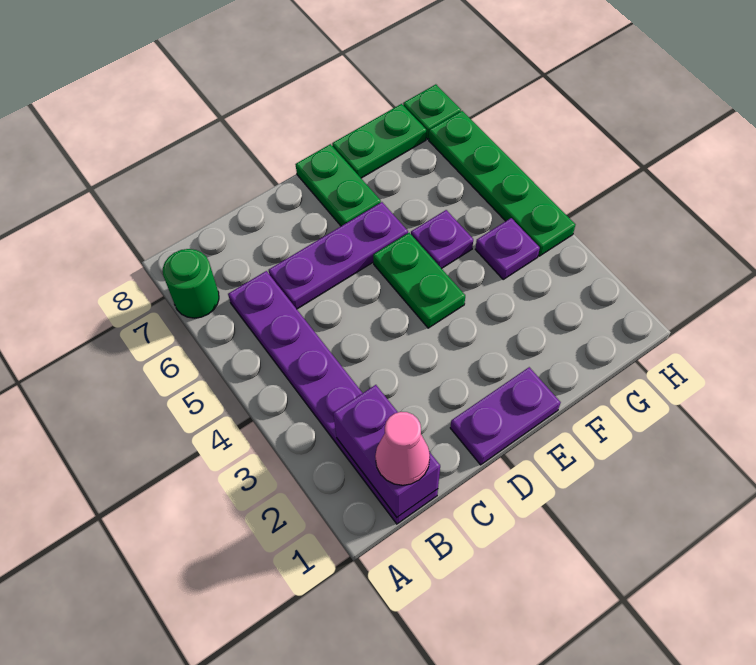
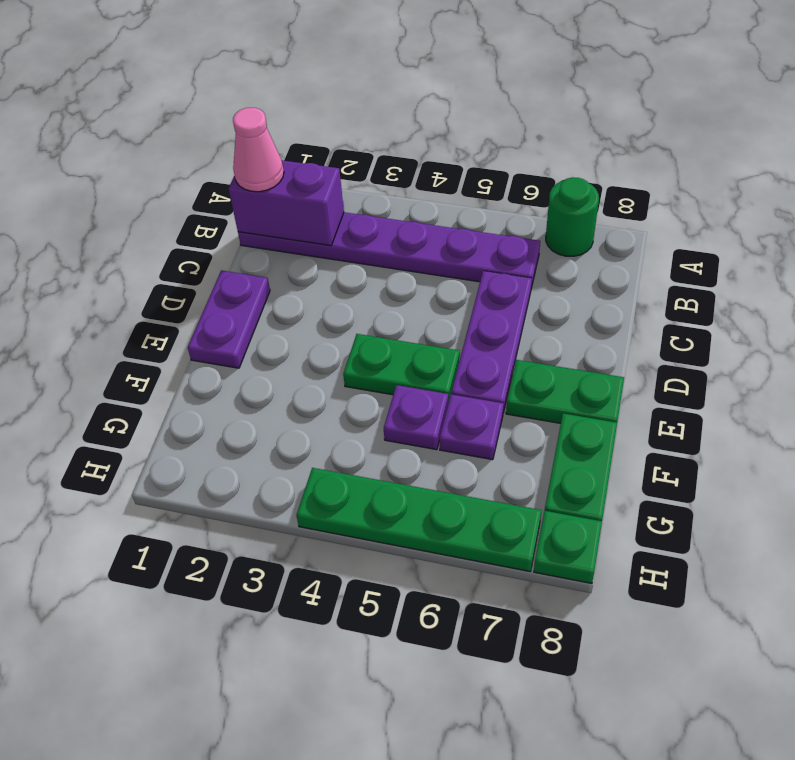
purple plate G4 level 1 -> purple plate F6 level 1

